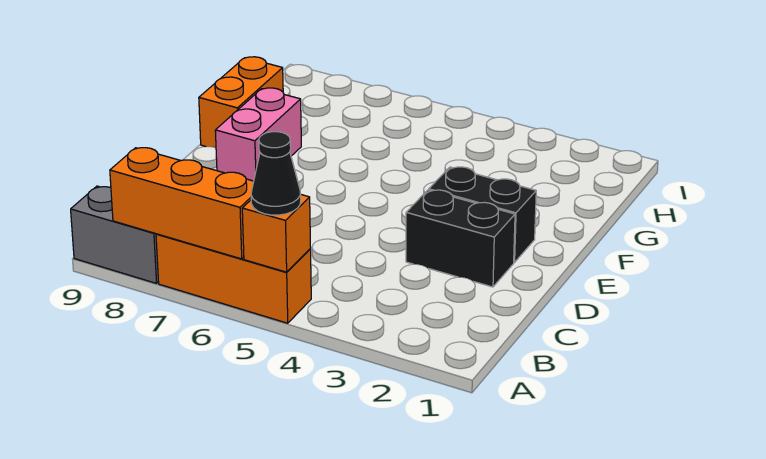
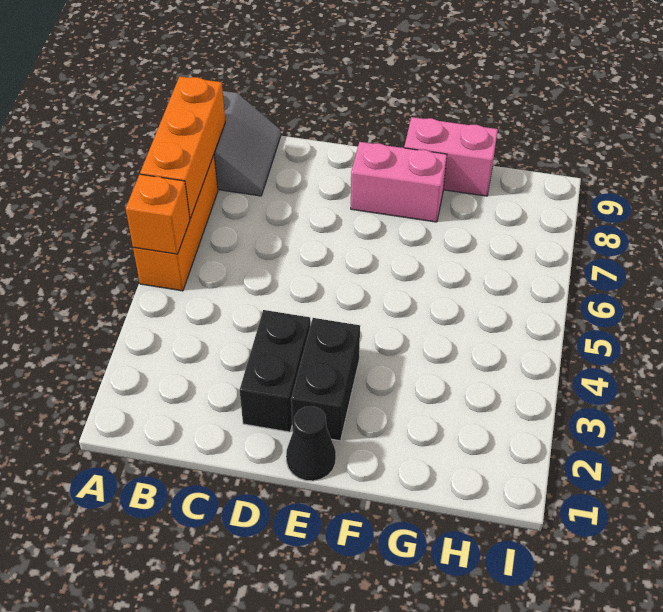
black cone A5 level 3 -> black cone E1 level 1
orange brick F9:G9 level 1 -> pink brick F9:G9 level 1

